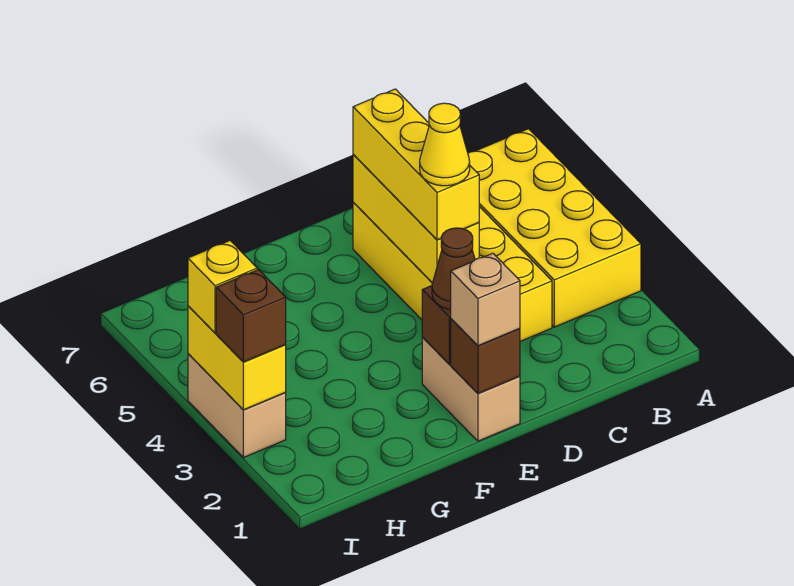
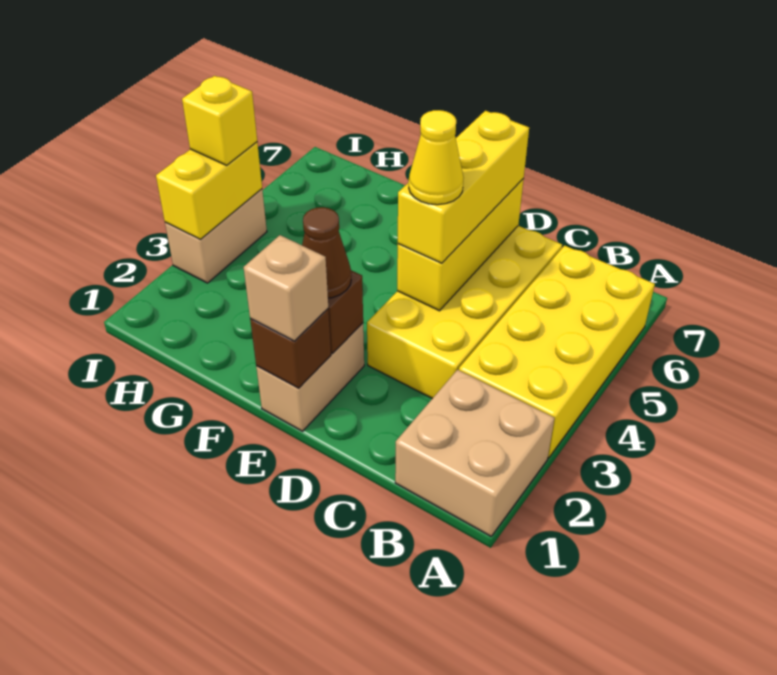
none -> tan brick A1:B2 level 1
brown brick I3 level 3 -> none

